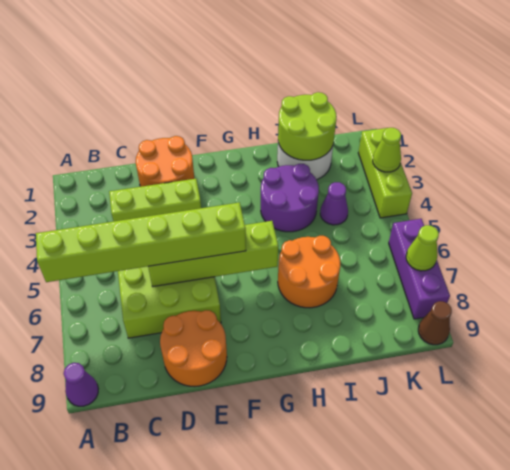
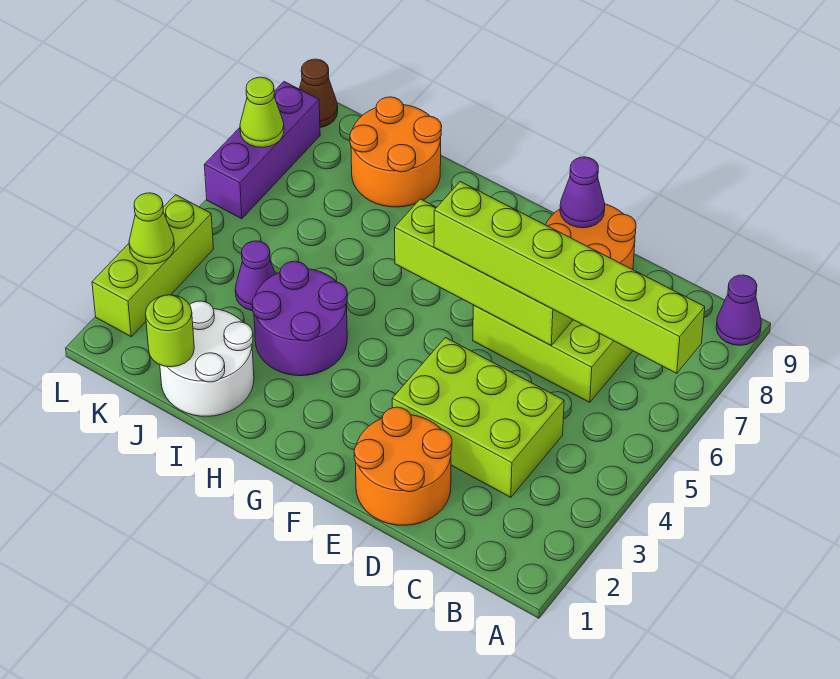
lime brick C3:E3 level 1 -> lime brick C3:E4 level 1
none -> purple cone E9 level 2
orange round brick H6:I7 level 1 -> orange round brick I8:J9 level 1
lime round brick I1:J2 level 2 -> lime round brick J1 level 2

